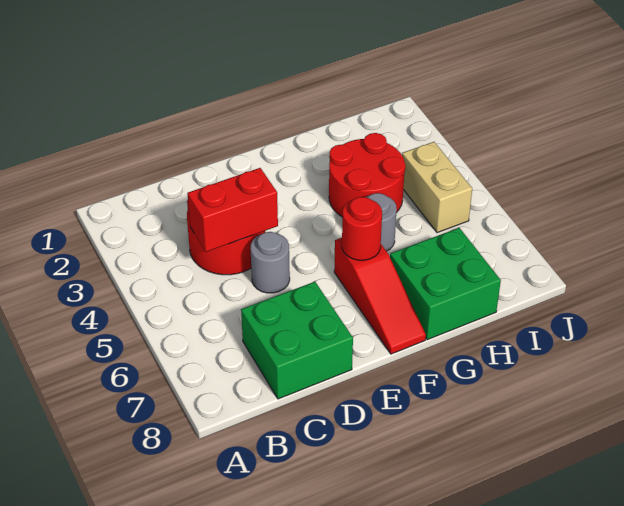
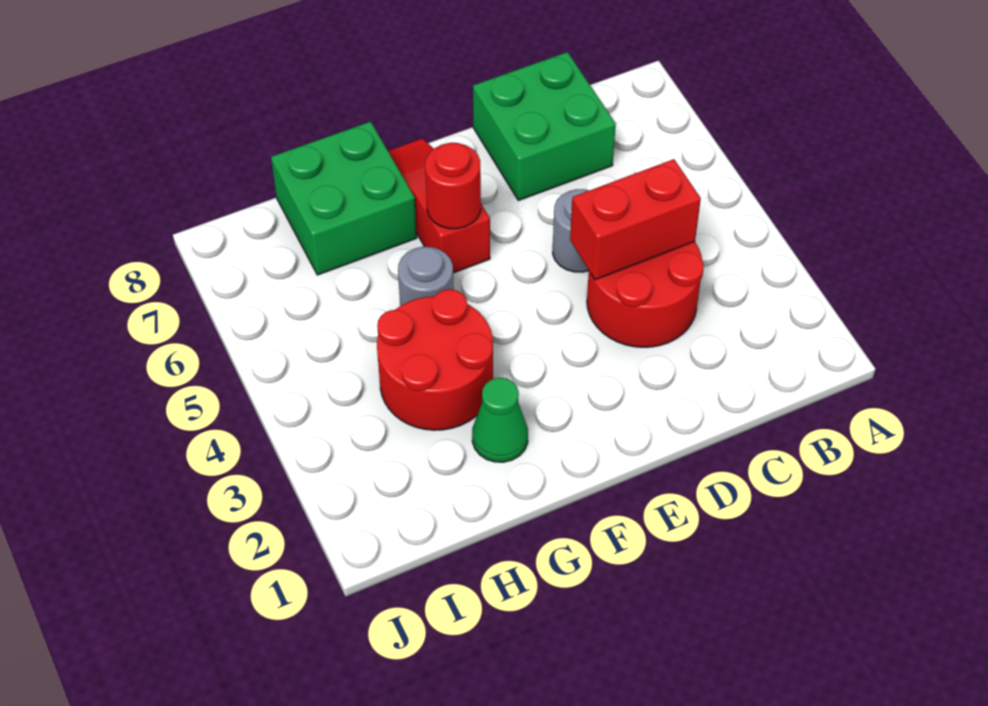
none -> green cone G2 level 1
tan brick I4:I5 level 1 -> none

